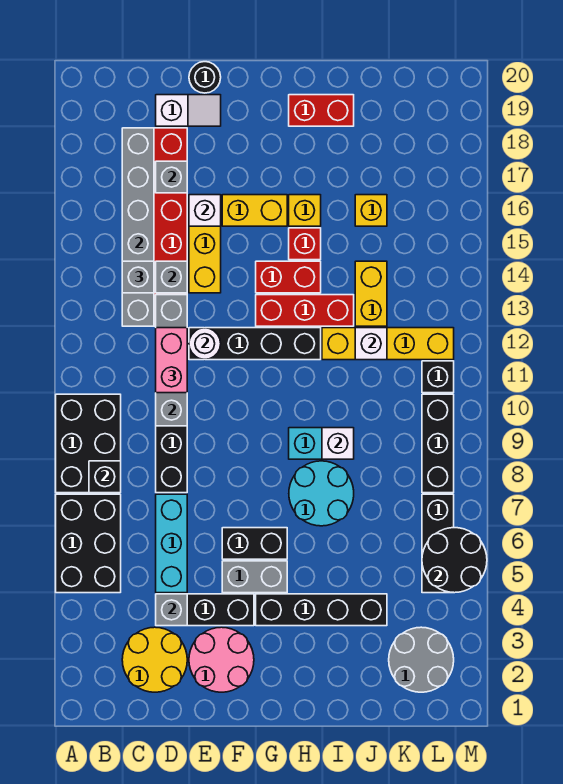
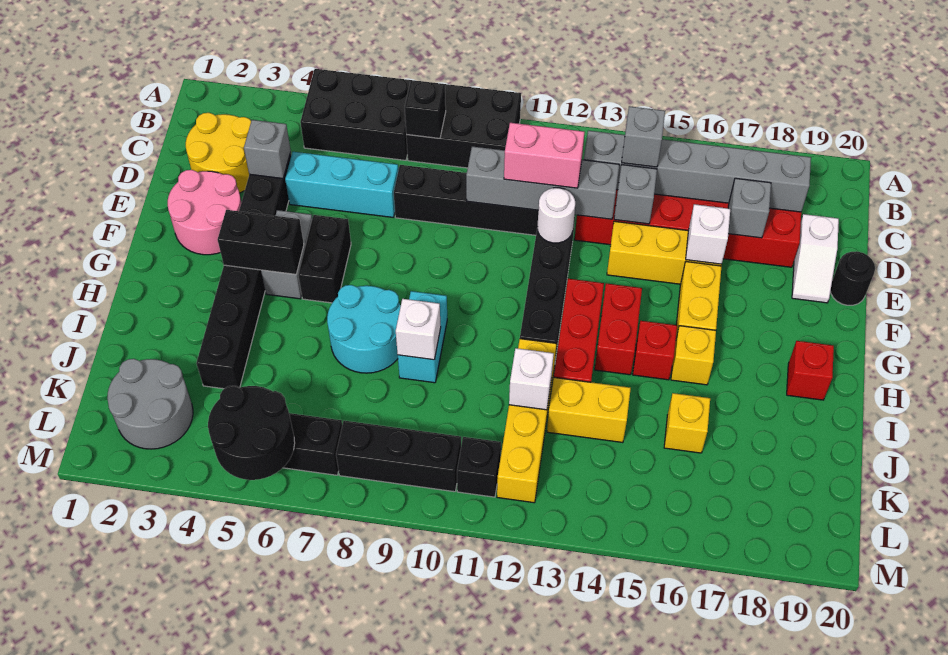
none -> black brick G4:G5 level 2
red brick H19:I19 level 1 -> red brick H19 level 1

